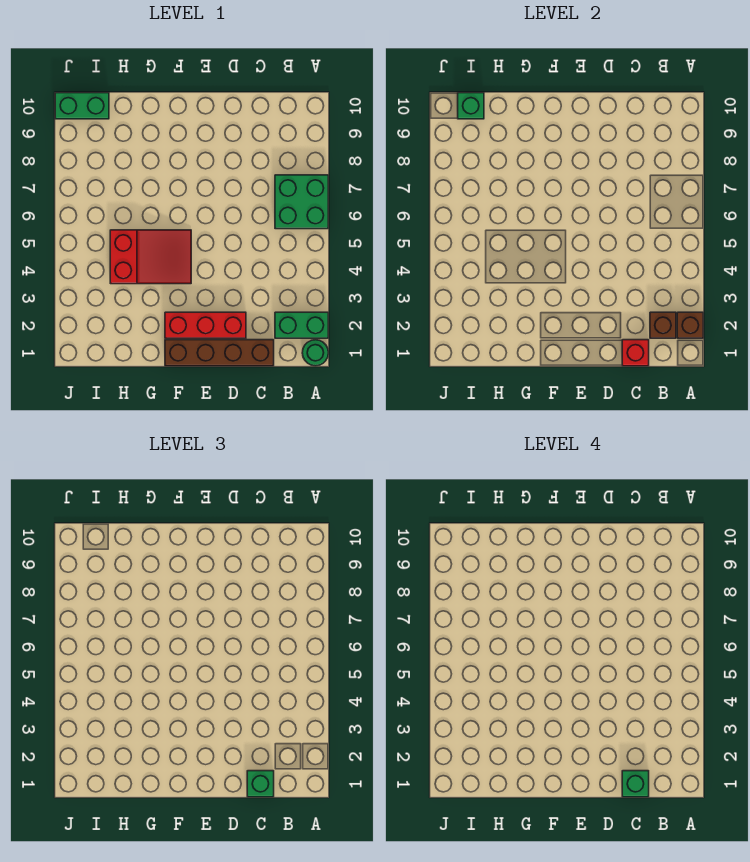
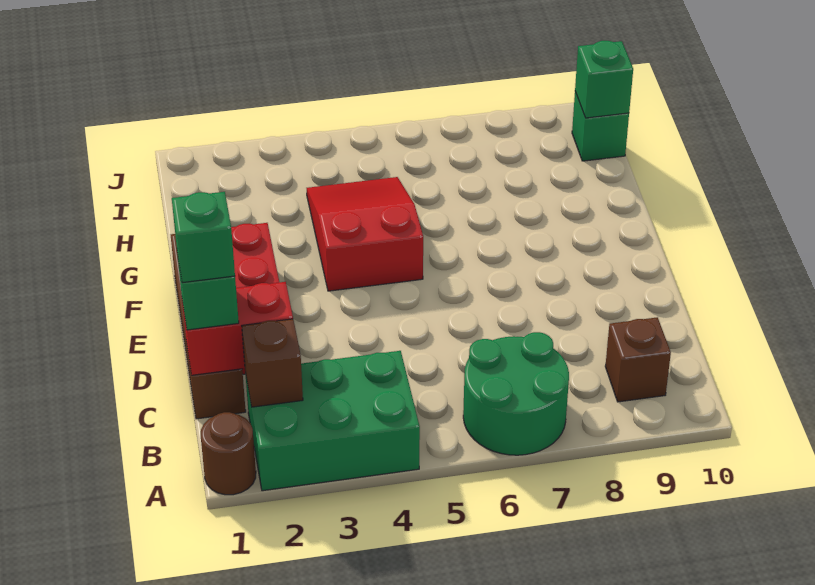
green round brick A1 level 1 -> brown round brick A1 level 1
green brick A2:B2 level 1 -> green brick A2:B4 level 1
brown brick A2 level 2 -> brown brick B9 level 1
green brick A6:B7 level 1 -> green round brick A6:B7 level 1
red brick C1 level 2 -> red brick C1:C2 level 2
red slope F4:H5 level 1 top H -> red slope F4:H5 level 1 top F
green brick I10:J10 level 1 -> green brick I10 level 1

